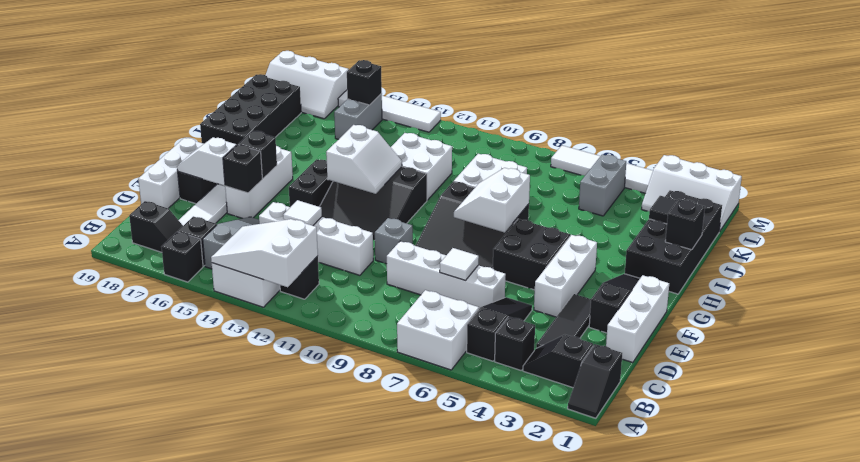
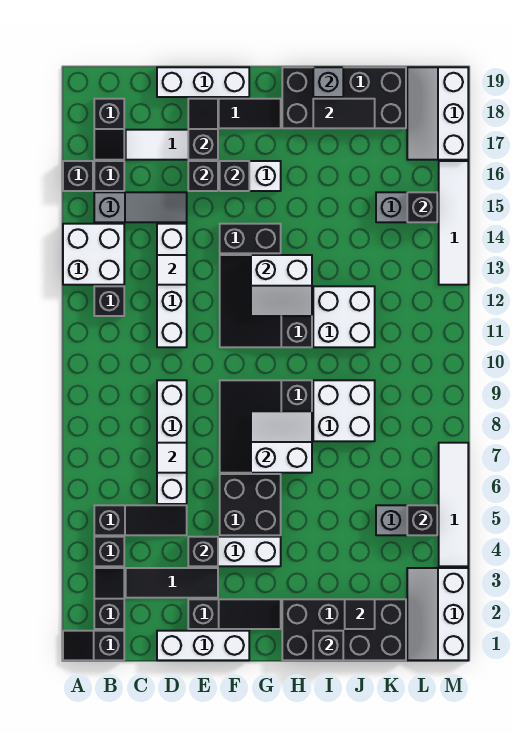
white brick A6:B7 level 1 -> none
white slope A12:B14 level 2 top 12 -> none
none -> black brick E4 level 2
grey brick E10 level 1 -> grey brick I19 level 2
white slope E17:E18 level 2 top 17 -> black slope E17:E18 level 2 top 17
none -> black tile I18:J18 level 2
none -> black brick L5 level 2

